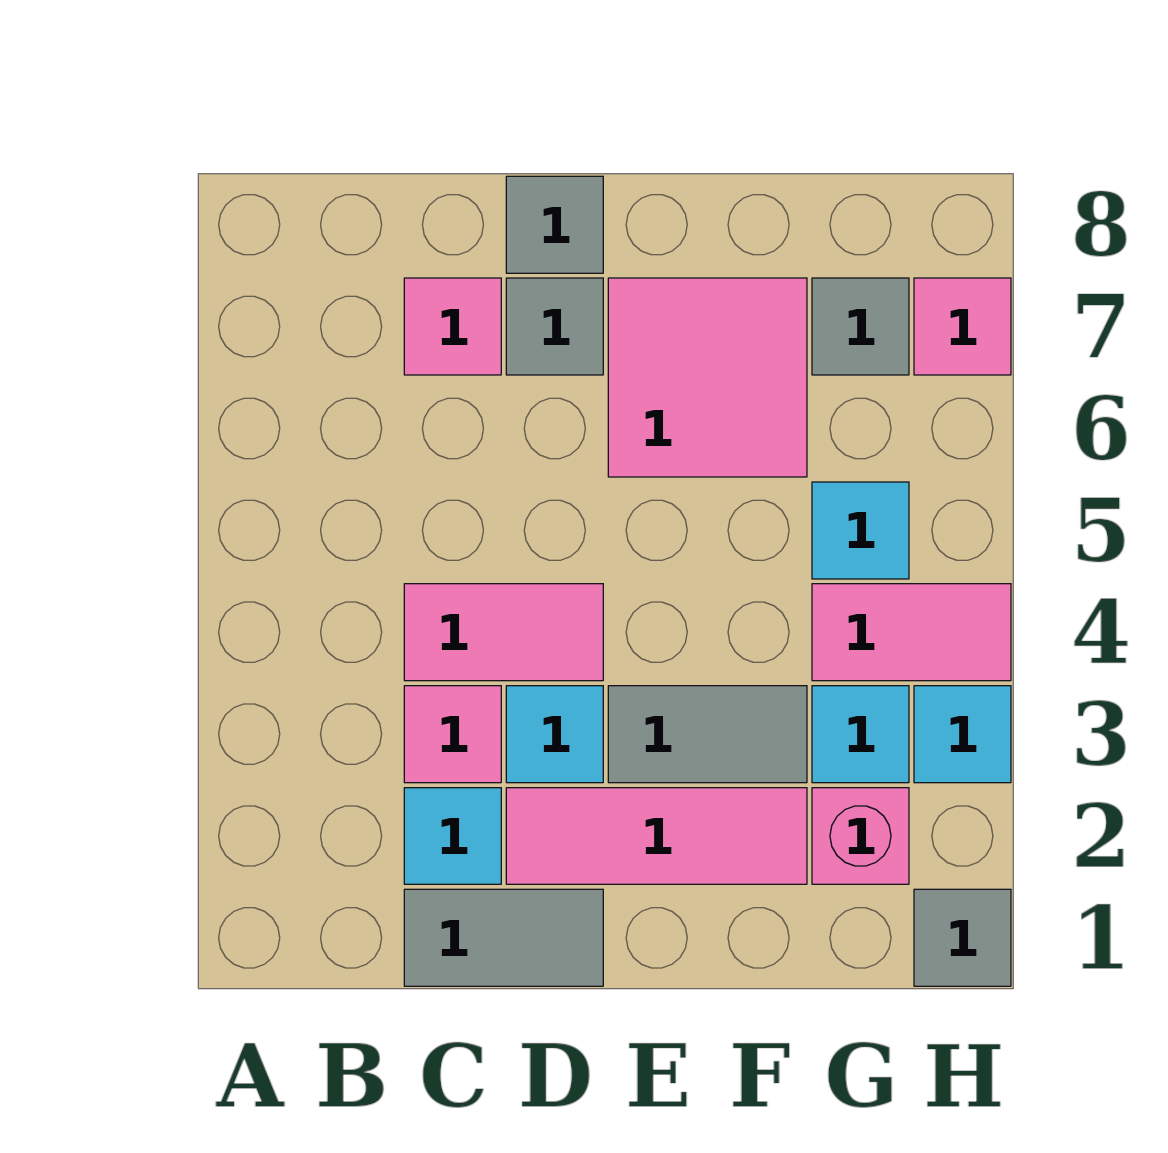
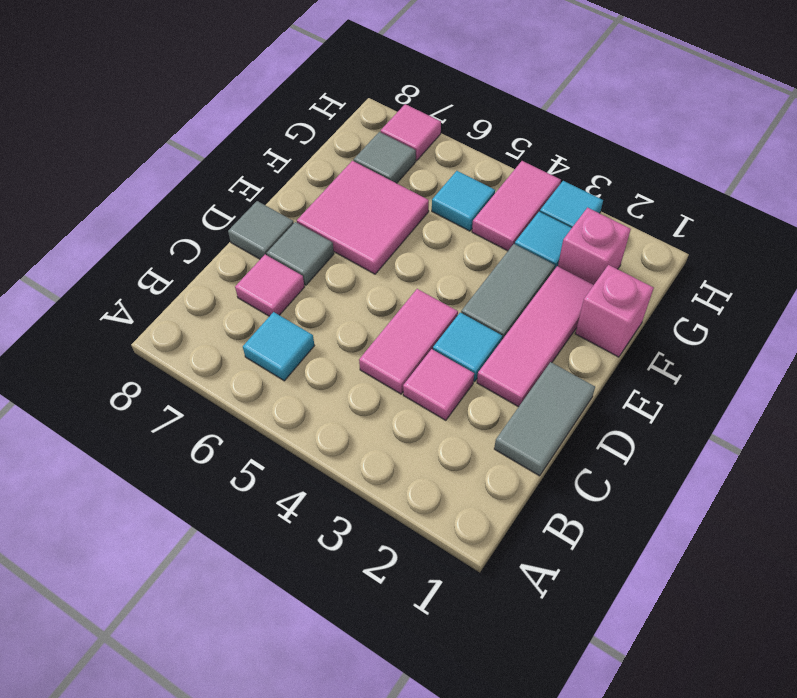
cyan tile C2 level 1 -> cyan tile B6 level 1
none -> pink brick F1 level 1
grey tile H1 level 1 -> none

